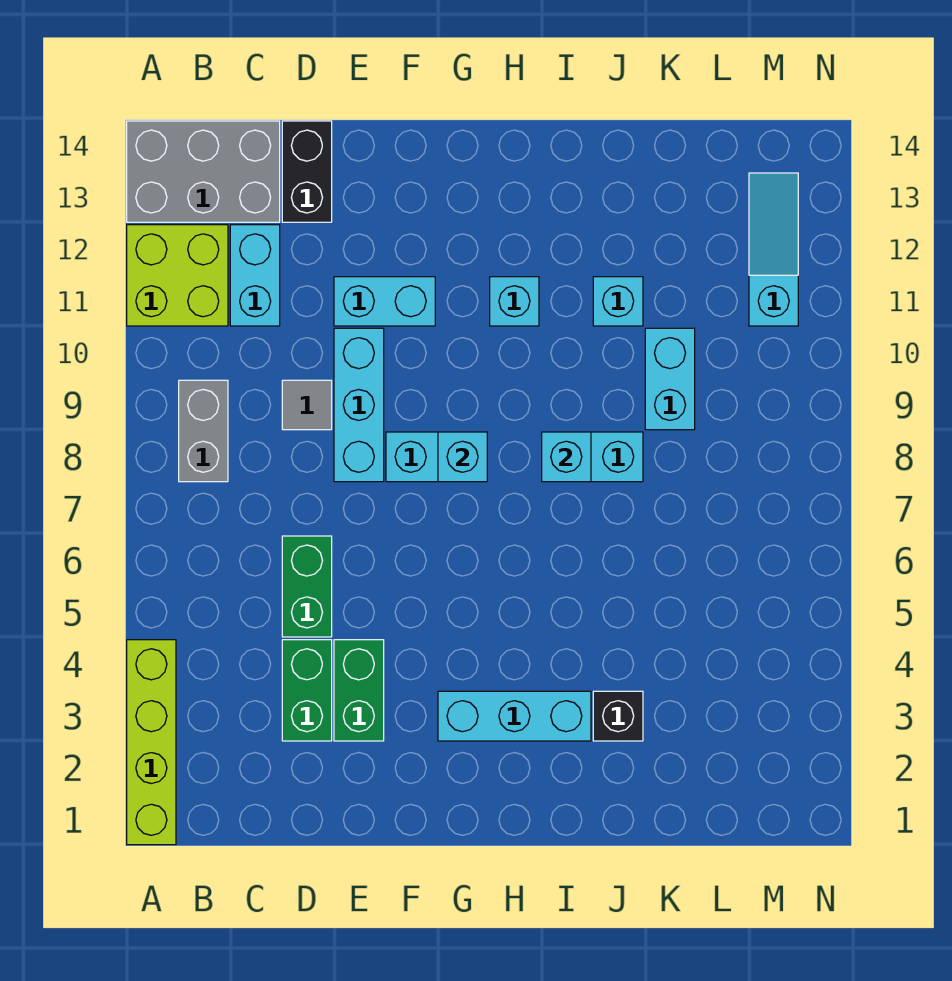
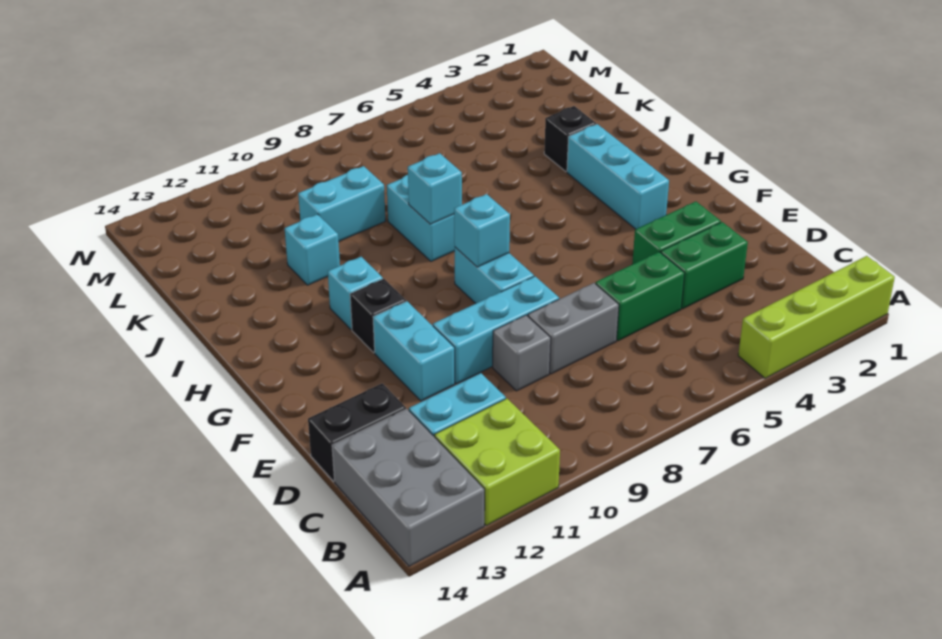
grey brick B8:B9 level 1 -> grey brick D7:D8 level 1
grey tile D9 level 1 -> grey brick D9 level 1
none -> black brick G11 level 1
cyan slope M11:M13 level 1 top 11 -> none

